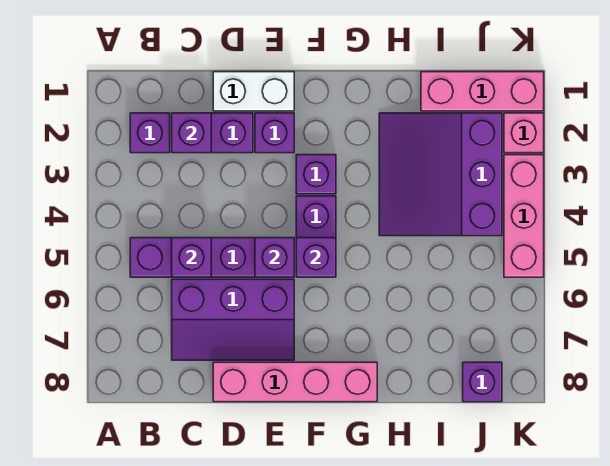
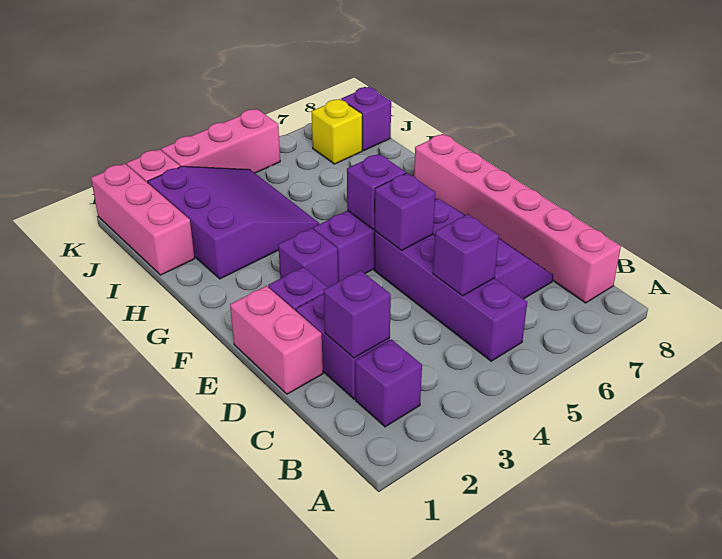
white brick D1:E1 level 1 -> pink brick D1:E1 level 1
pink brick D8:G8 level 1 -> pink brick B8:G8 level 1
purple slope H2:J4 level 1 top J -> purple slope H2:J4 level 1 top 2
none -> yellow brick J7 level 1

